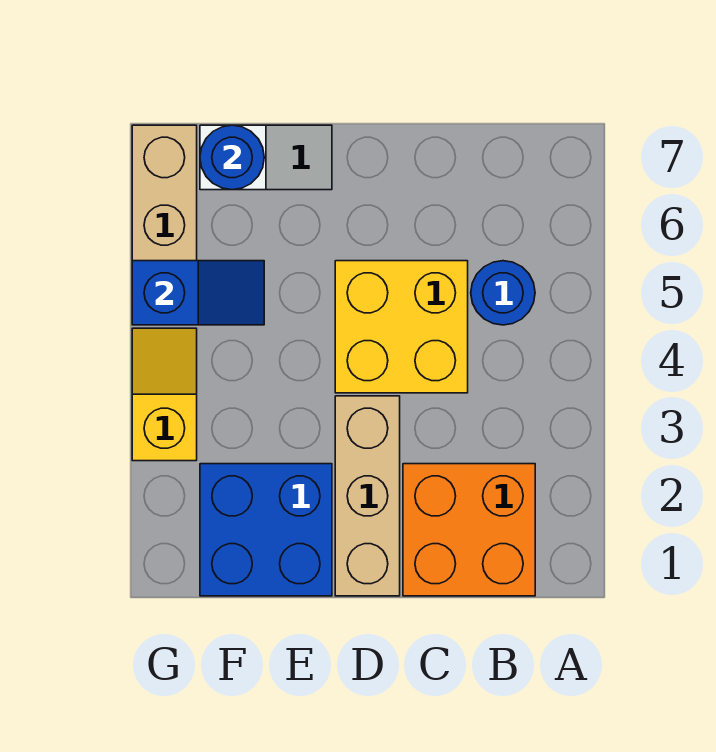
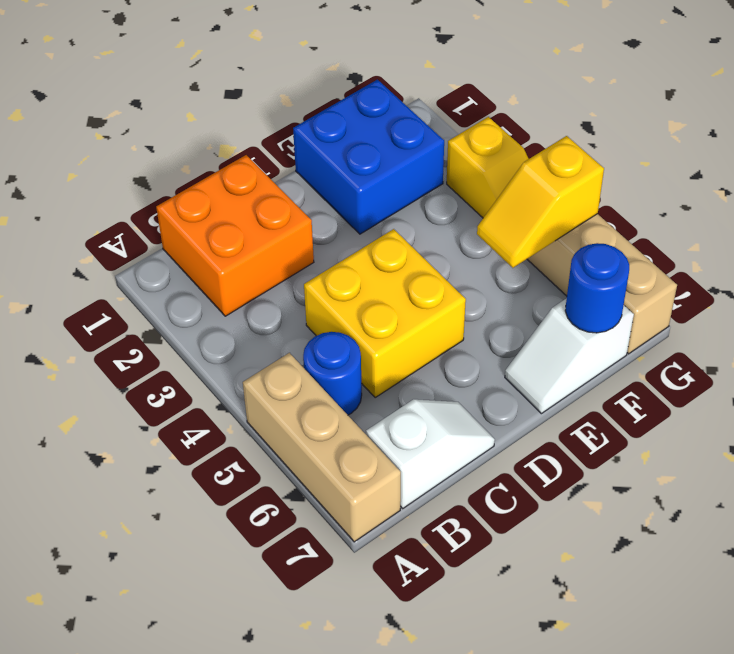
none -> white slope B7:C7 level 1 top B
tan brick D1:D3 level 1 -> tan brick A5:A7 level 1
blue slope F5:G5 level 2 top G -> yellow slope F5:G5 level 2 top G

